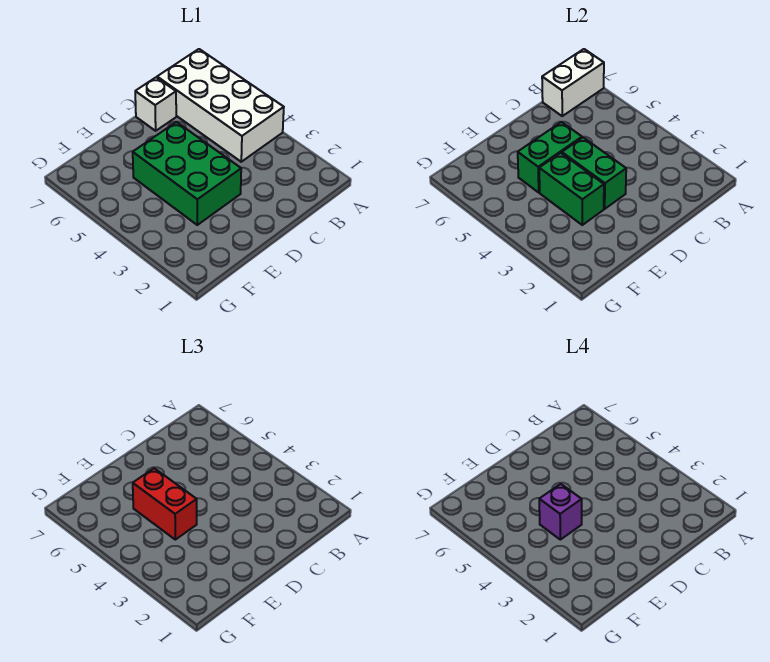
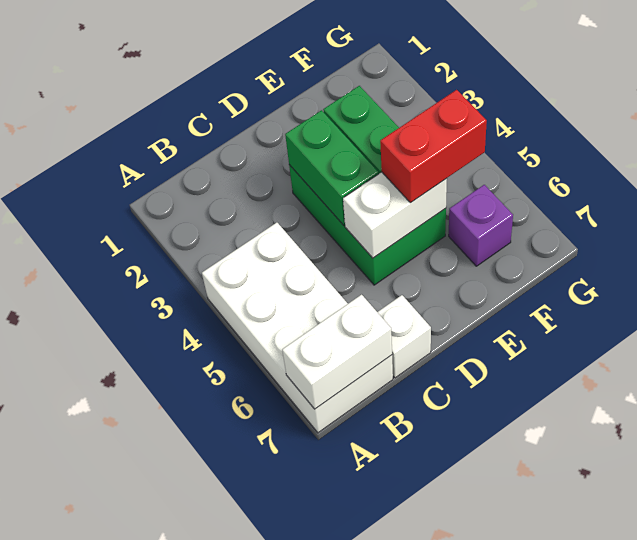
green brick D5:E5 level 2 -> white brick D5:E5 level 2
red brick E4:E5 level 3 -> red brick E5:F5 level 3
purple brick E4 level 4 -> purple brick F6 level 1

